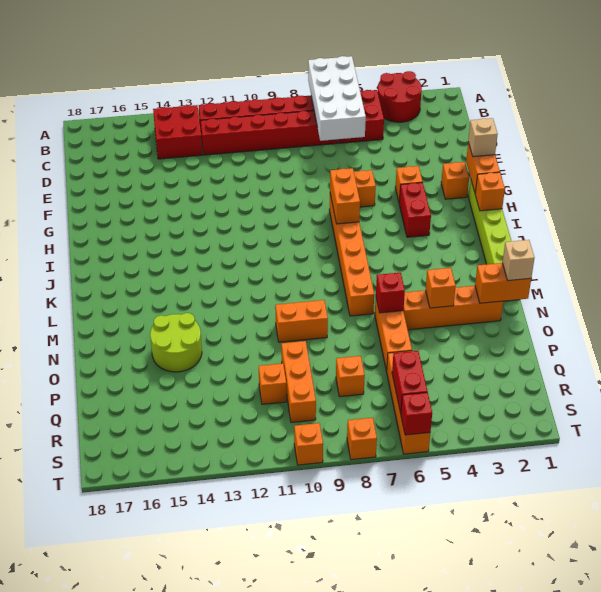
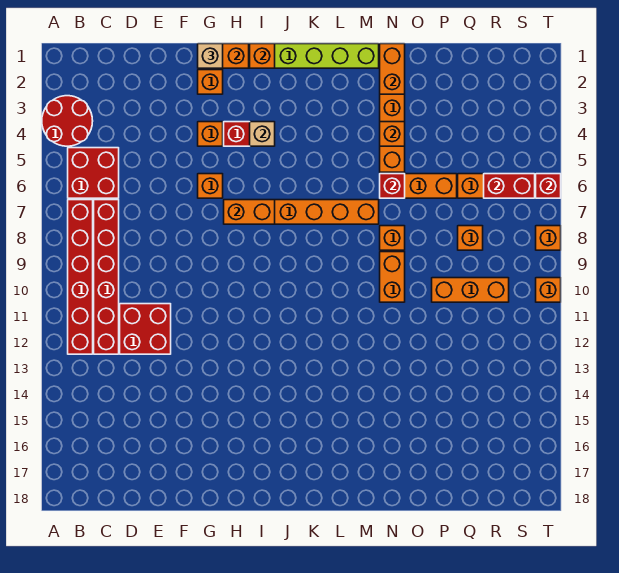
white brick A6:D7 level 2 -> none
red brick B13:C14 level 1 -> red brick D11:E12 level 1
tan brick N1 level 3 -> tan brick I4 level 2
lime round brick N14:O15 level 1 -> none
orange brick Q11 level 1 -> orange brick N8 level 1

